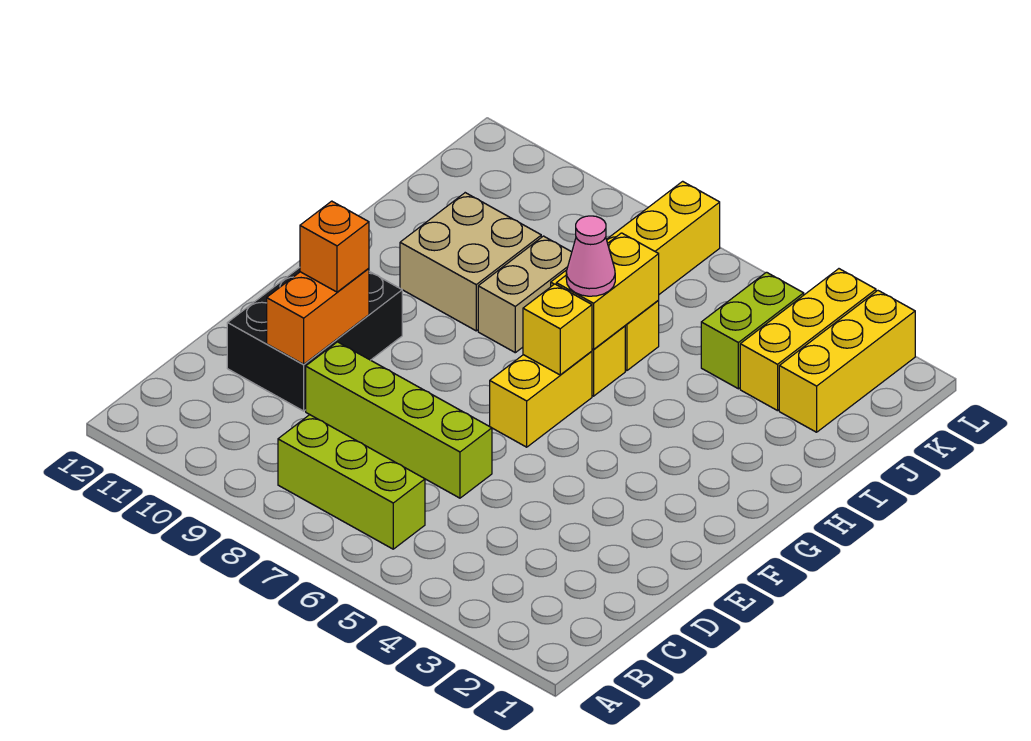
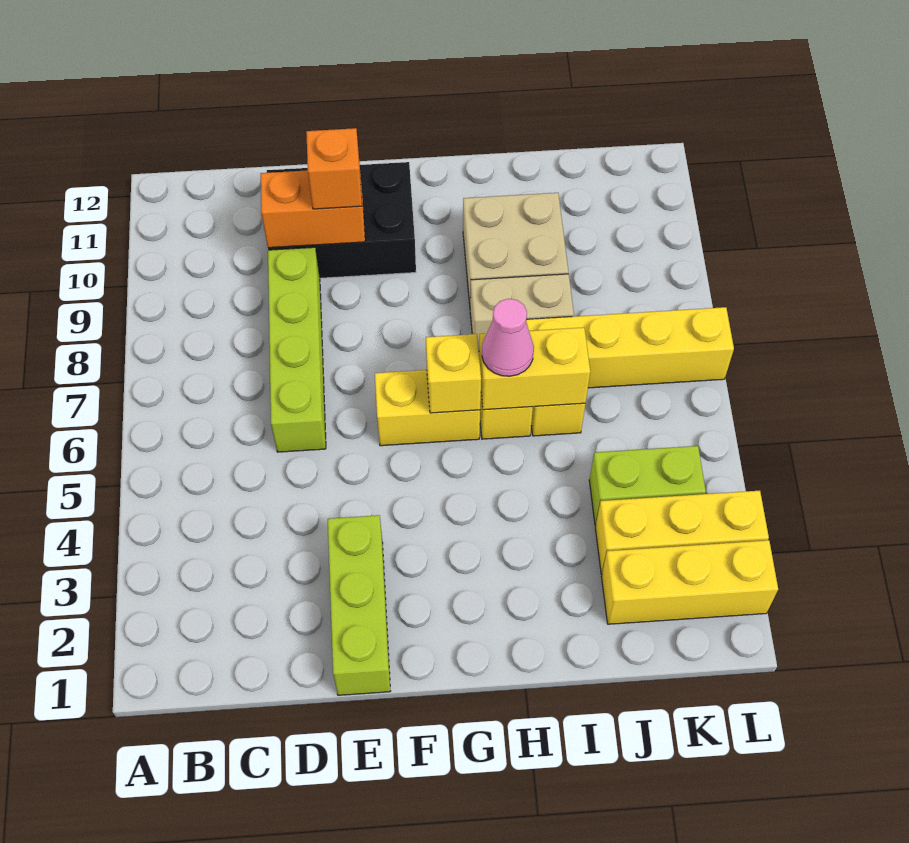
lime brick B6:B8 level 1 -> lime brick E1:E3 level 1

